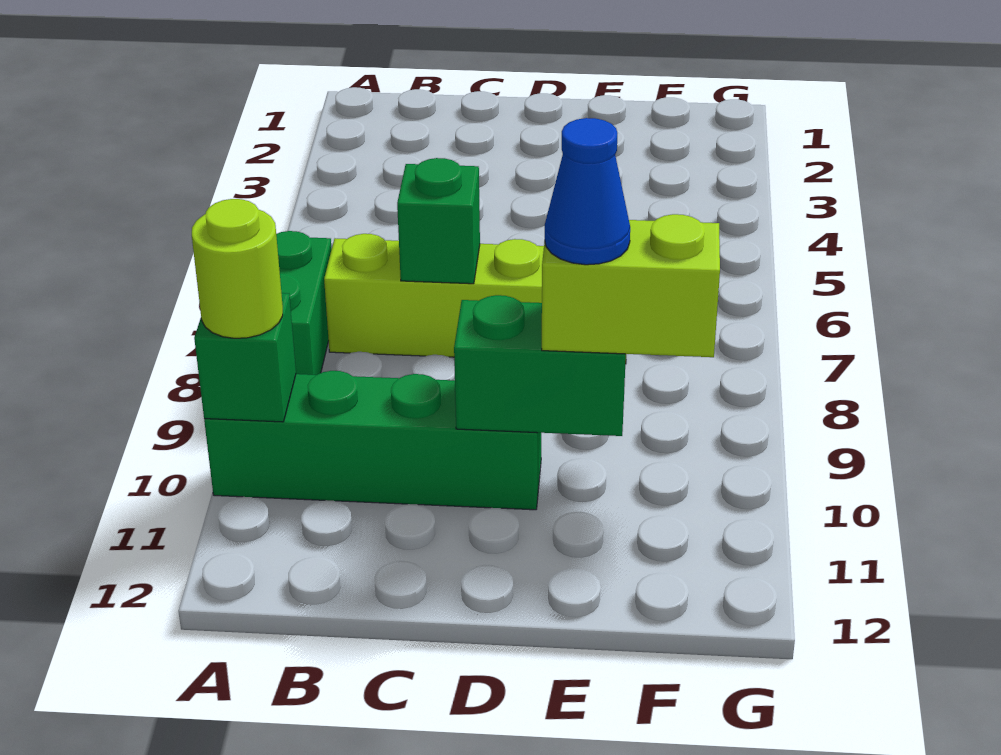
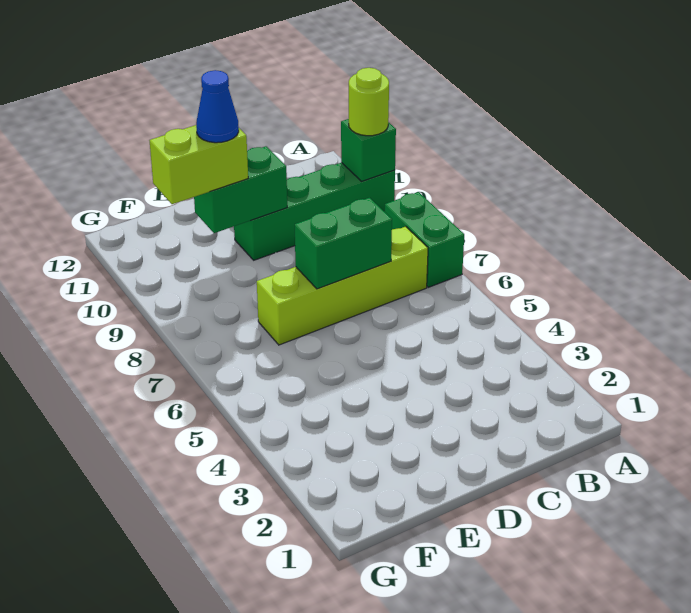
green brick C7 level 2 -> green brick C7:D7 level 2

